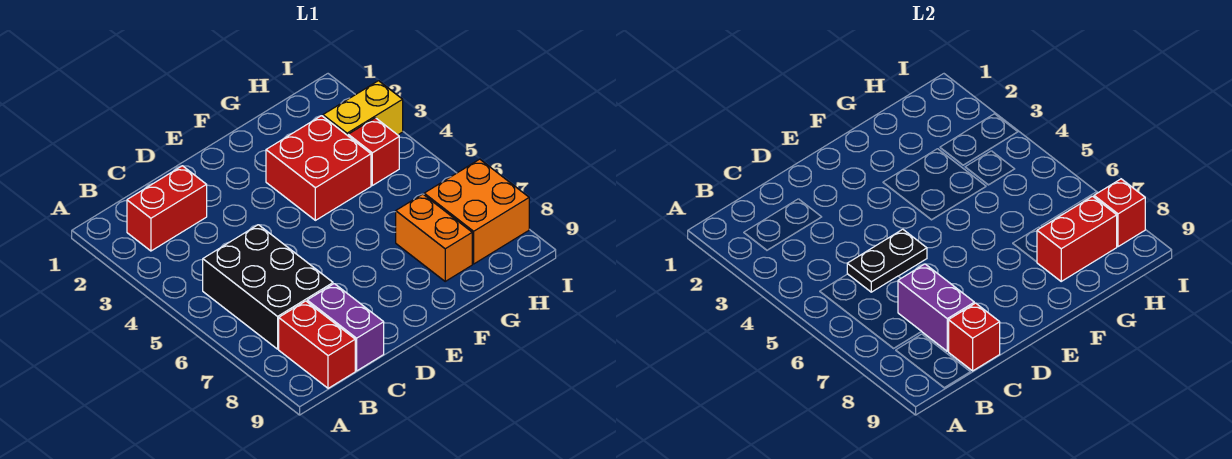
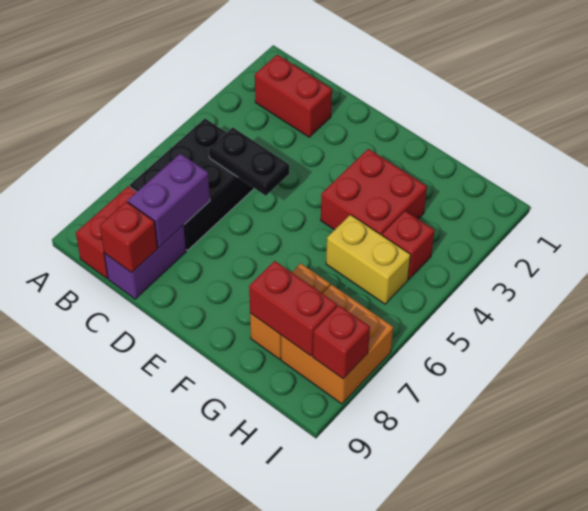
yellow brick H3:I3 level 1 -> yellow brick G5:H5 level 1

